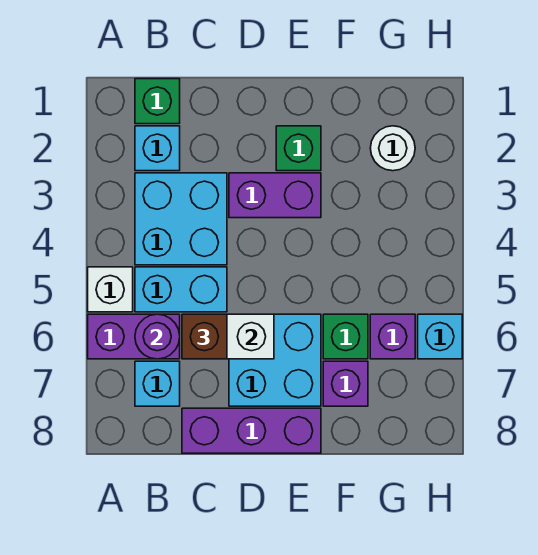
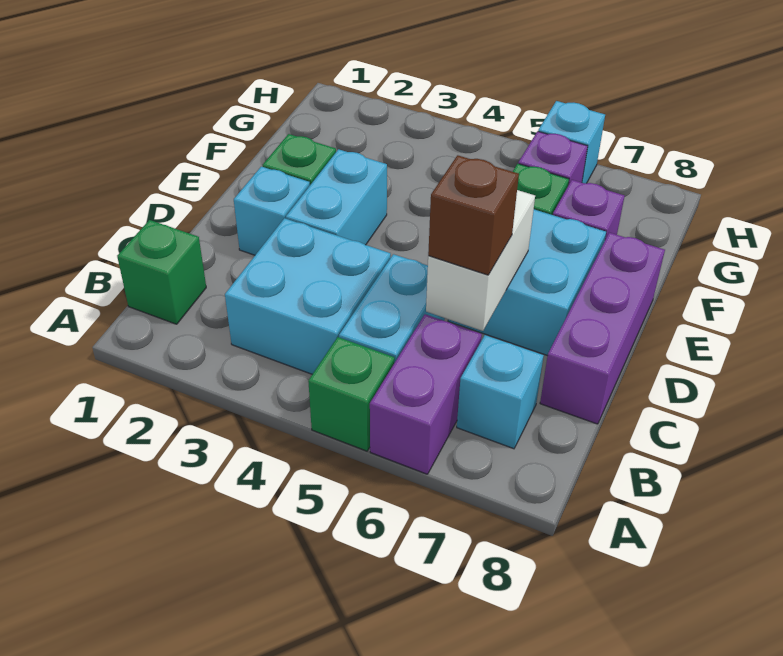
white brick A5 level 1 -> green brick A5 level 1
cyan brick B2 level 1 -> cyan brick D2 level 1
purple round brick B6 level 2 -> none
purple brick D3:E3 level 1 -> cyan brick D3:E3 level 1
white round brick G2 level 1 -> none

